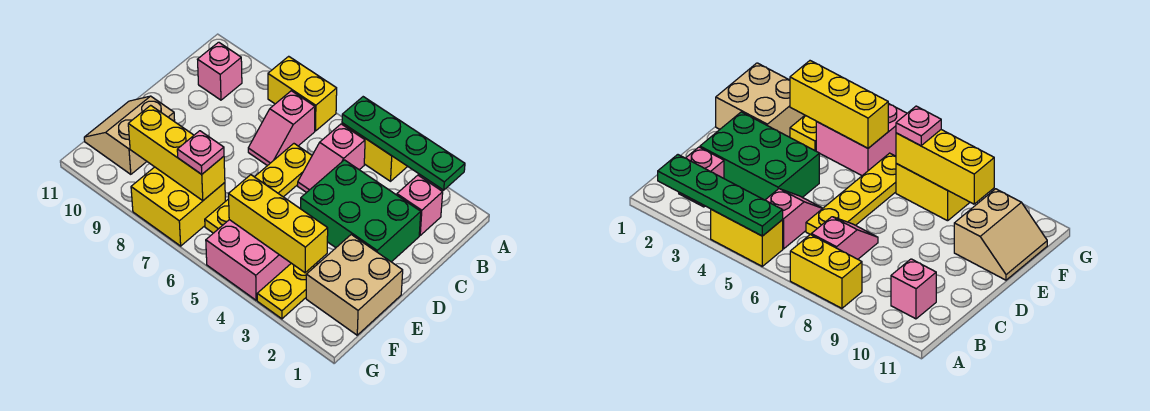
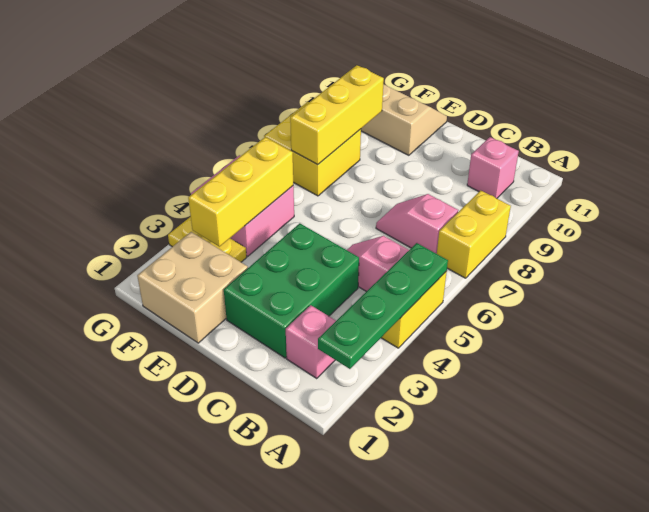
yellow plate C6:F6 level 1 -> none
pink plate F7 level 3 -> none

